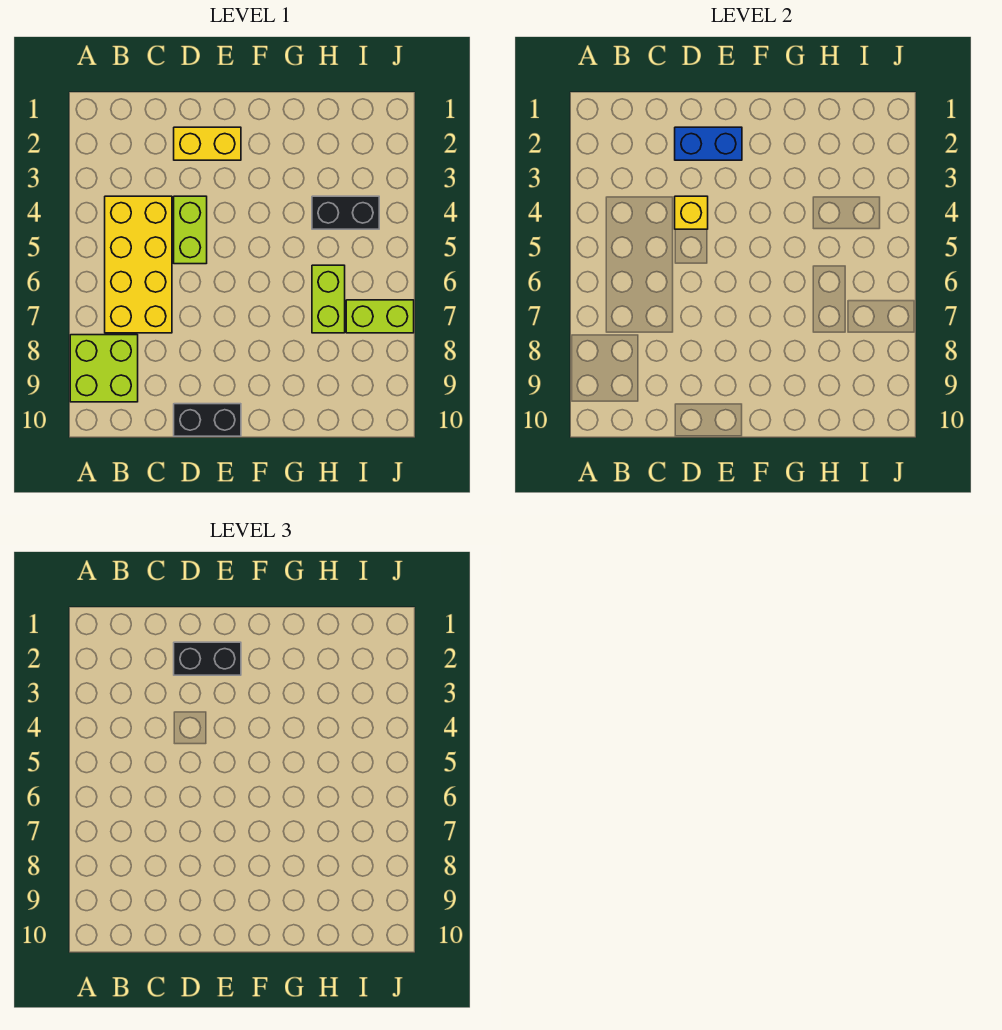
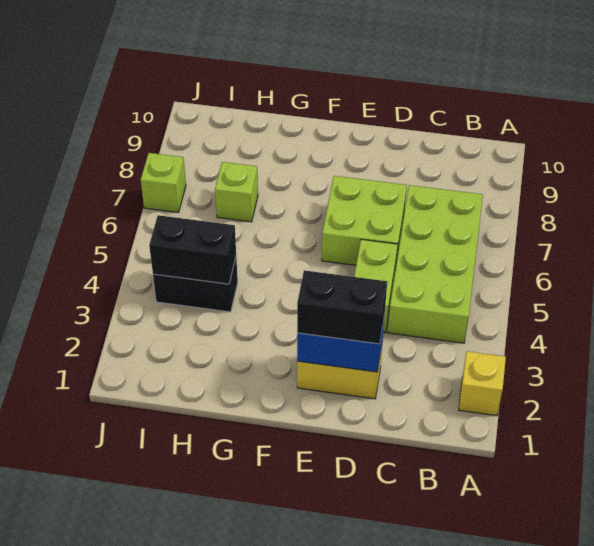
lime brick A8:B9 level 1 -> lime brick D6:E7 level 1
yellow brick B4:C7 level 1 -> lime brick B4:C7 level 1
yellow brick D4 level 2 -> yellow brick A2 level 1
black brick D10:E10 level 1 -> black brick H4:I4 level 2
lime brick H6:H7 level 1 -> lime brick H7 level 1
lime brick I7:J7 level 1 -> lime brick J7 level 1

